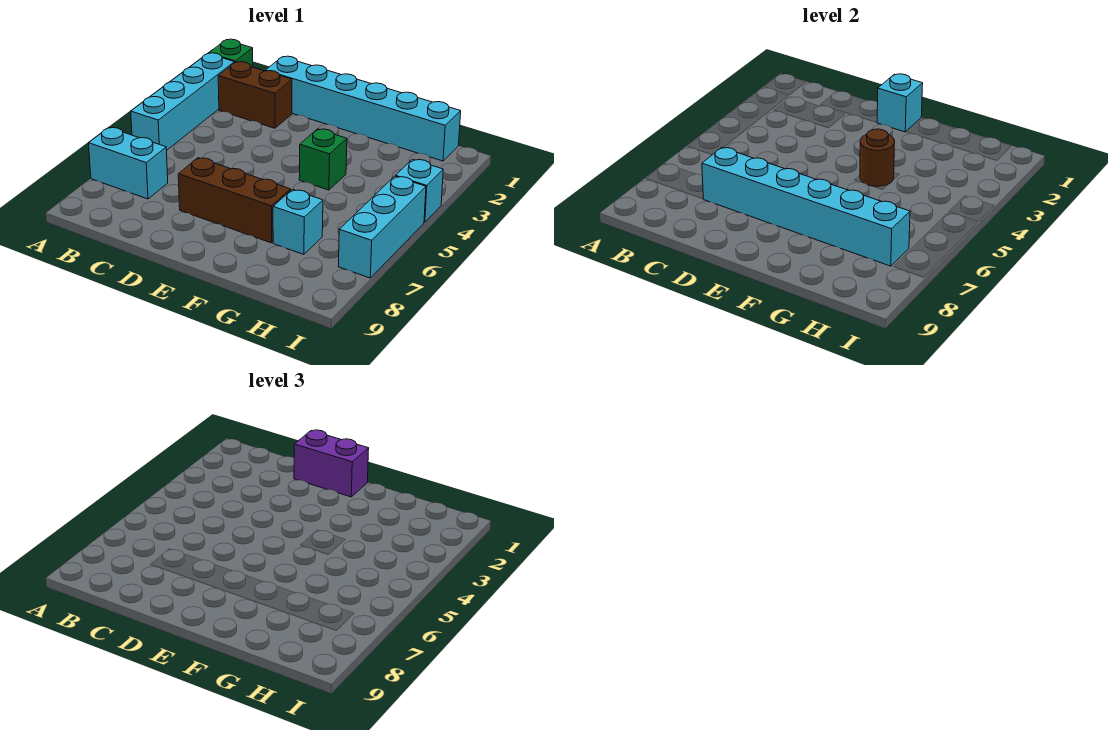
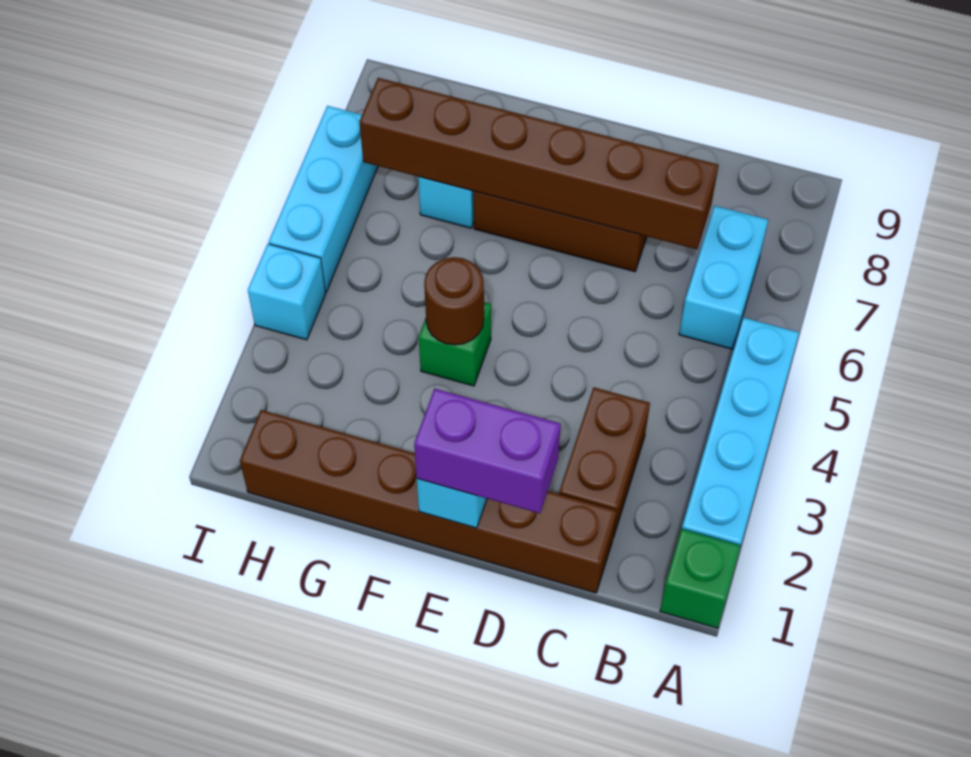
cyan brick A7:B7 level 1 -> cyan brick B6:B7 level 1
brown brick B2:C2 level 1 -> brown brick C2:C3 level 1
cyan brick C1:H1 level 1 -> brown brick C1:H1 level 1
cyan brick C7:H7 level 2 -> brown brick C7:H7 level 2

